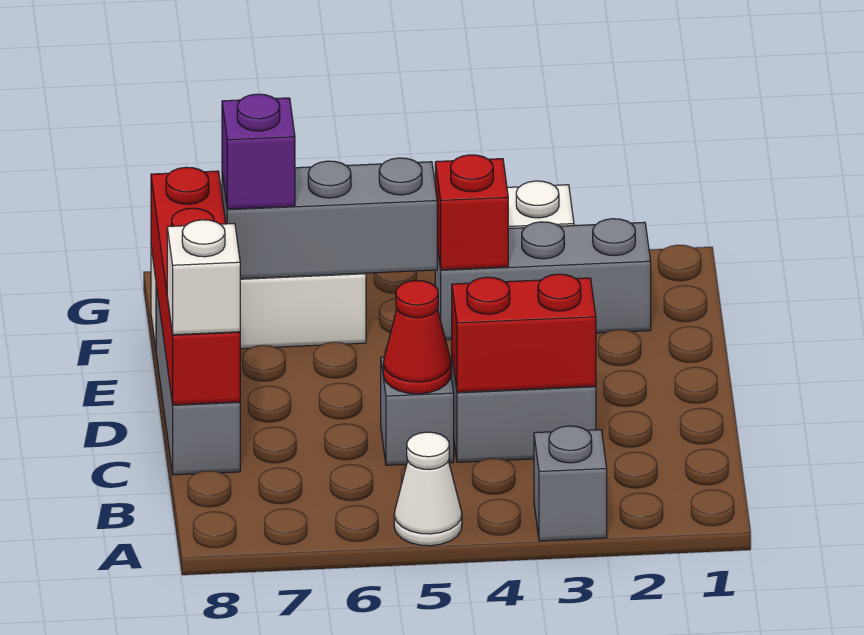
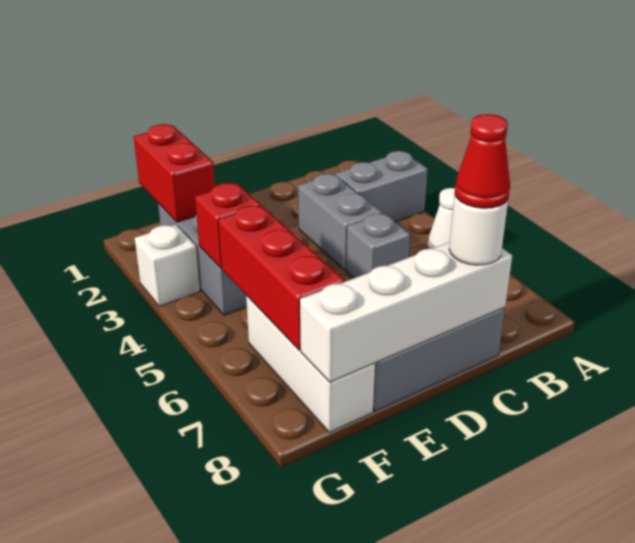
grey brick A3 level 1 -> grey brick A3:B3 level 1
red brick C3:C4 level 2 -> red brick F1:F2 level 2
red cone C5 level 2 -> red cone C8 level 4
red brick C8:F8 level 2 -> white brick C8:F8 level 2
white brick C8 level 3 -> white round brick C8 level 3
grey brick F5:F7 level 2 -> red brick F5:F7 level 2
purple brick F7 level 3 -> none

